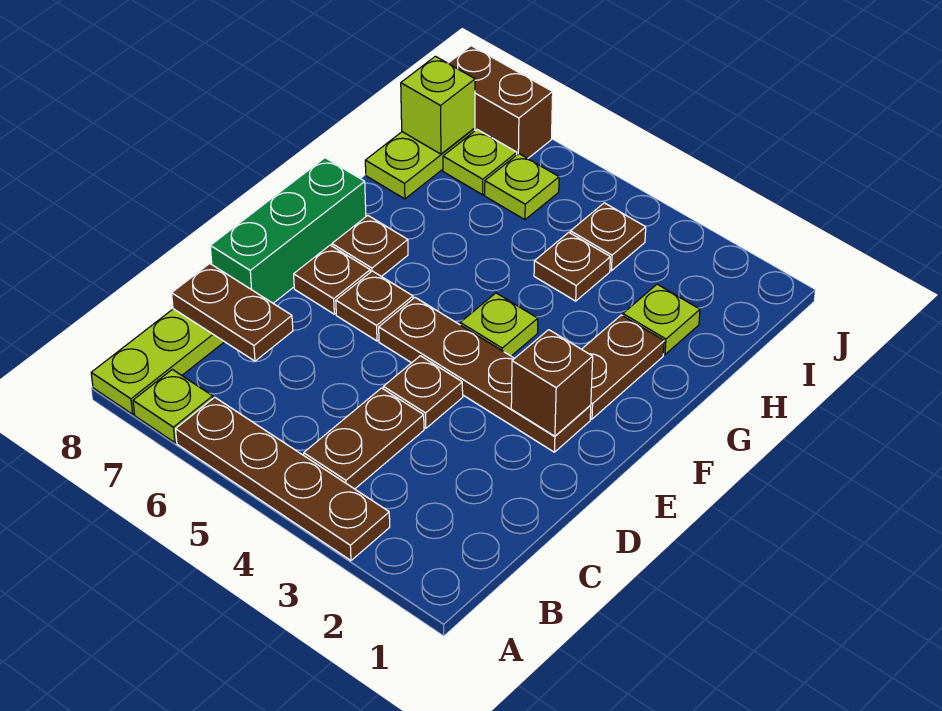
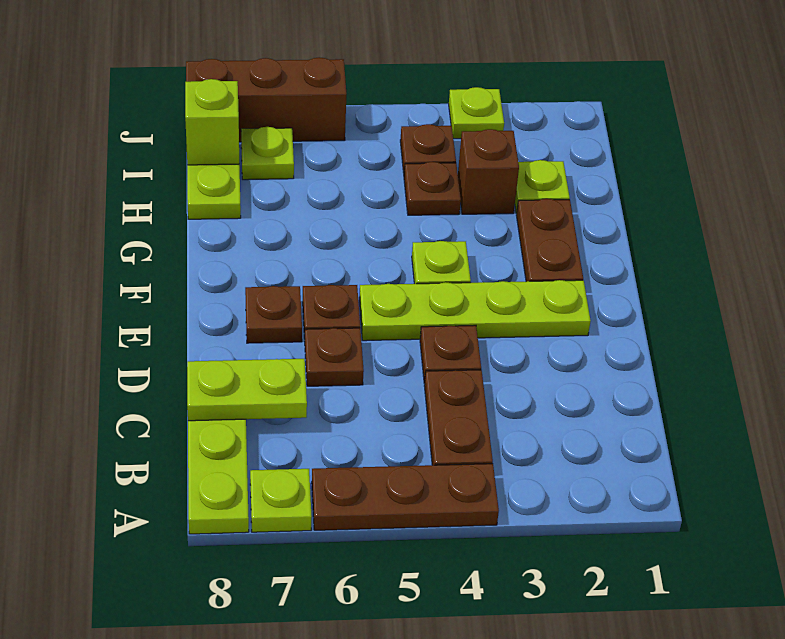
brown plate A3:A6 level 1 -> brown plate A4:A6 level 1
brown plate C7:C8 level 2 -> lime plate C7:C8 level 2
green brick D8:F8 level 1 -> none
brown plate E2:E5 level 1 -> lime plate E2:E5 level 1
brown brick E2 level 2 -> brown brick H3 level 1
brown plate F7 level 1 -> brown plate D6 level 1
lime plate I6 level 1 -> lime plate J3 level 1
brown brick J7:J8 level 1 -> brown brick J6:J8 level 1

